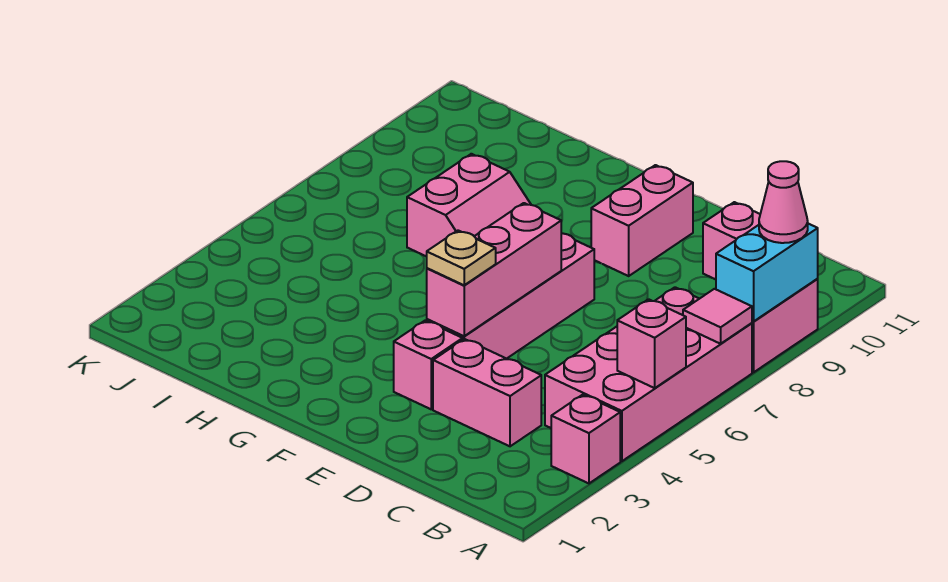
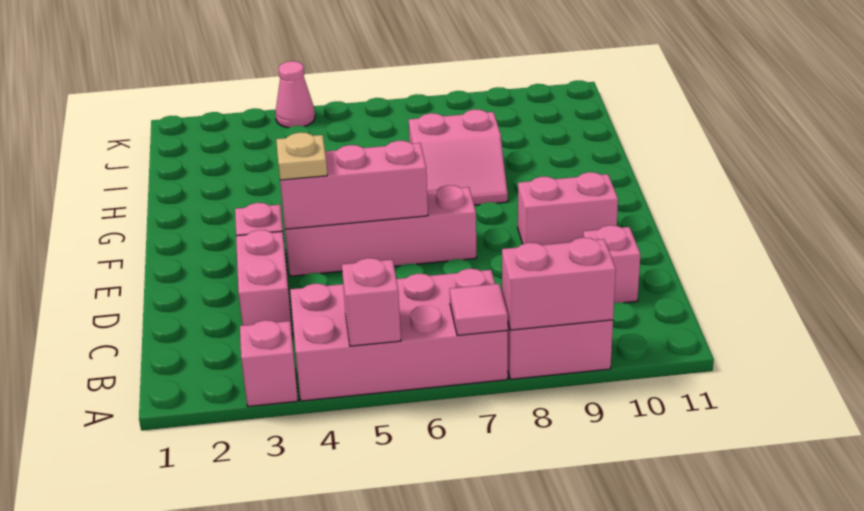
cyan brick A8:A9 level 2 -> pink brick A8:A9 level 2
pink cone A9 level 3 -> pink cone K4 level 1

